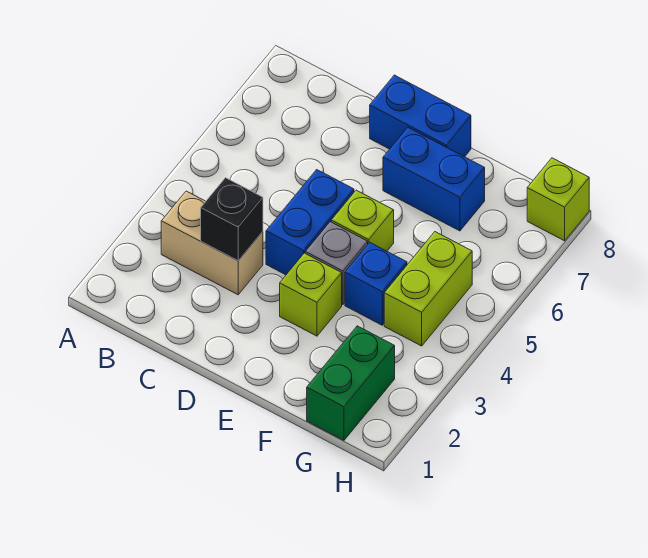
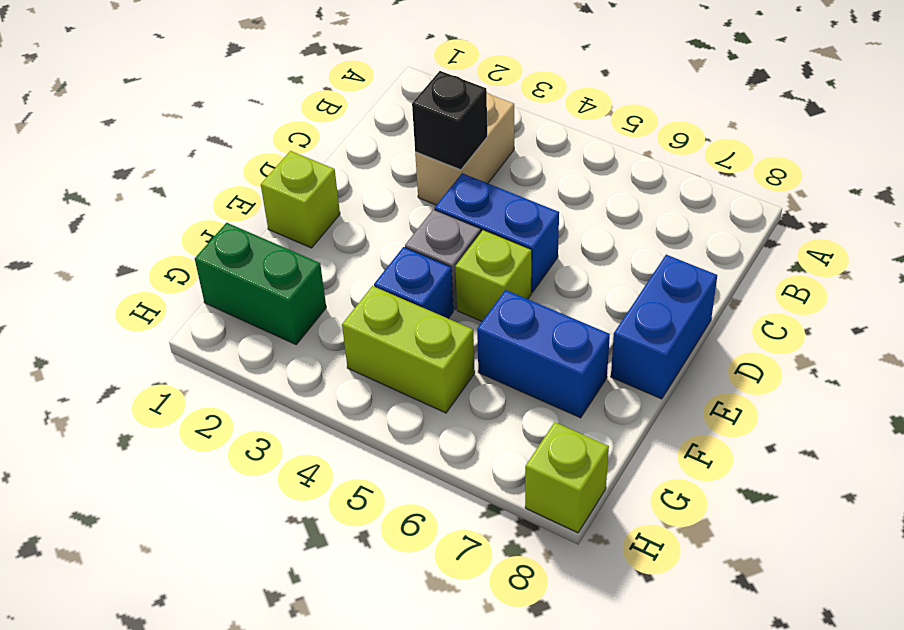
lime brick E3 level 1 -> lime brick E1 level 1
blue brick E7:F7 level 1 -> blue brick F6:F7 level 1

